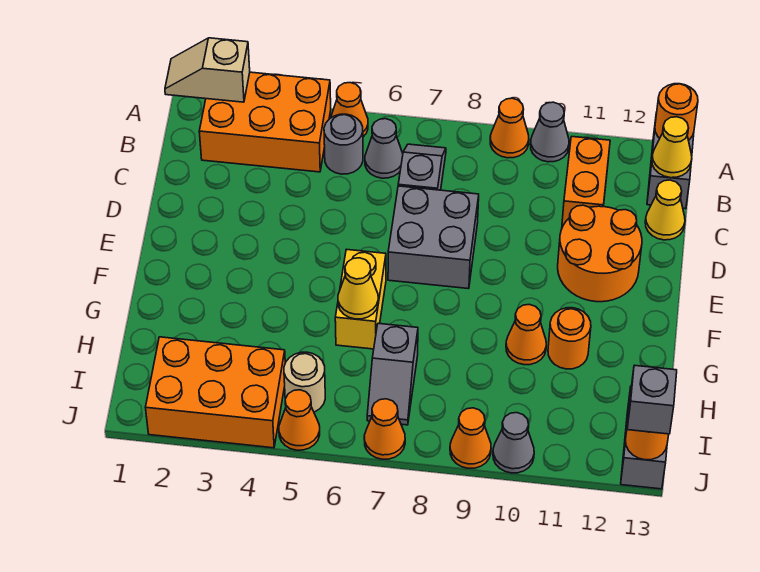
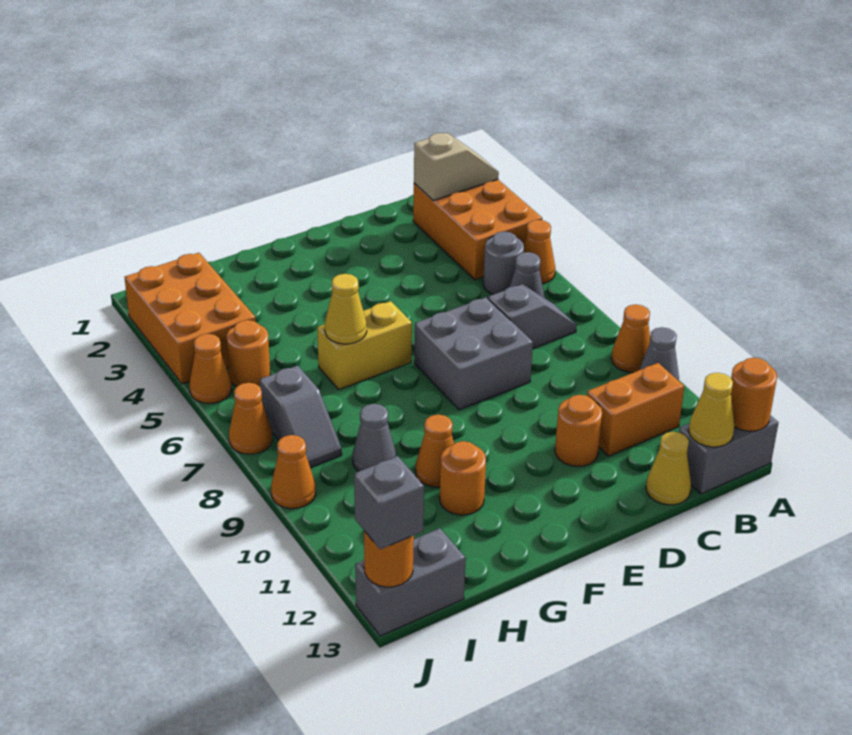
tan slope A1:A2 level 2 top 2 -> tan slope A2:B2 level 2 top B
orange round brick D11:E12 level 1 -> orange round brick D11 level 1
grey slope H7:I7 level 1 top H -> grey slope I7:I8 level 1 top 7
tan round brick I5 level 1 -> orange round brick I5 level 1
grey cone J10 level 1 -> grey cone H9 level 1

